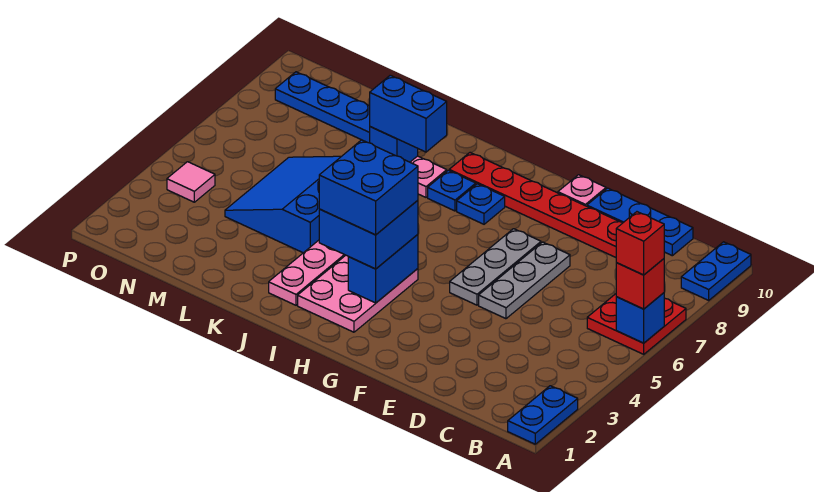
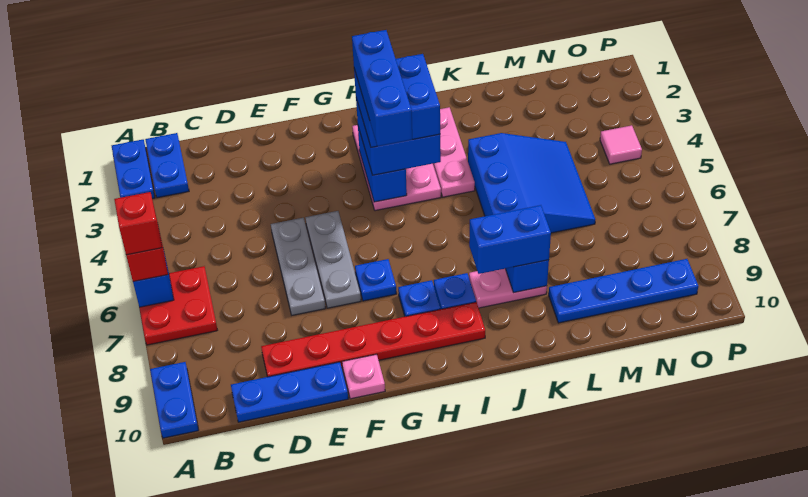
none -> blue plate B1:B2 level 1
none -> blue plate G7 level 1
none -> blue brick H3:H5 level 5

